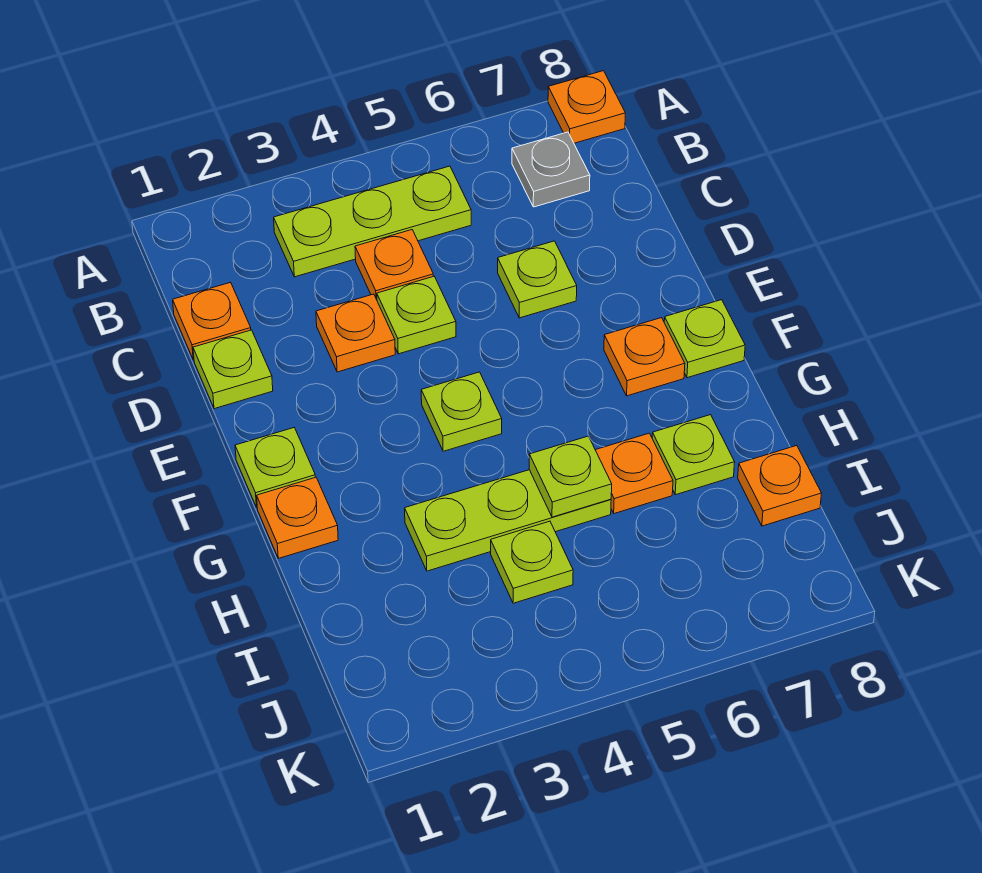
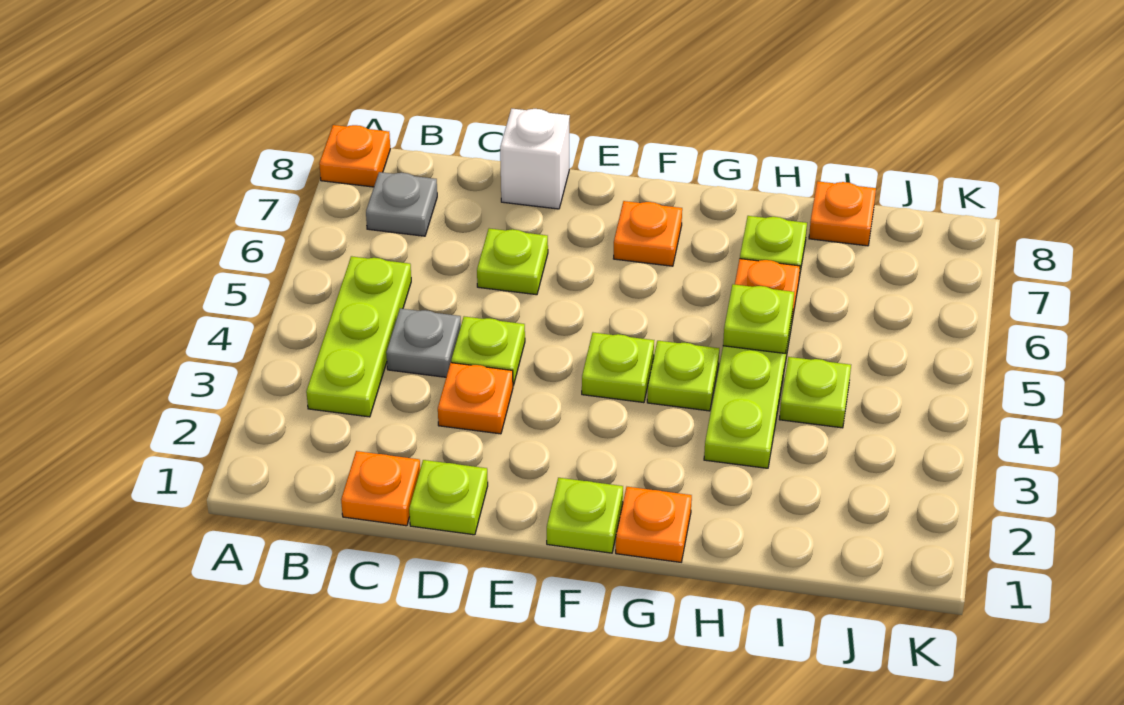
orange plate C4 level 1 -> grey plate C4 level 1
none -> white brick D8 level 1
lime plate F8 level 1 -> lime plate G4 level 1

